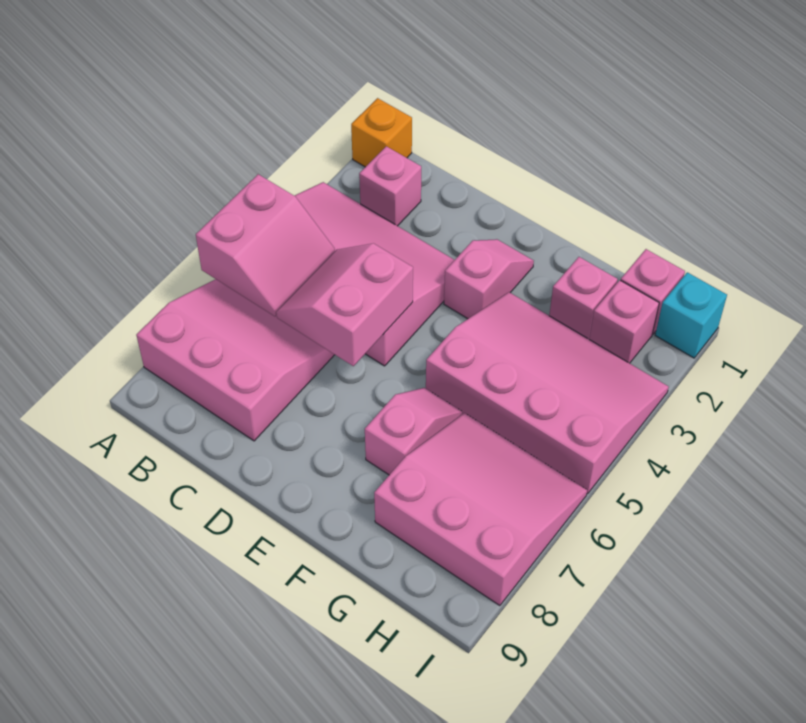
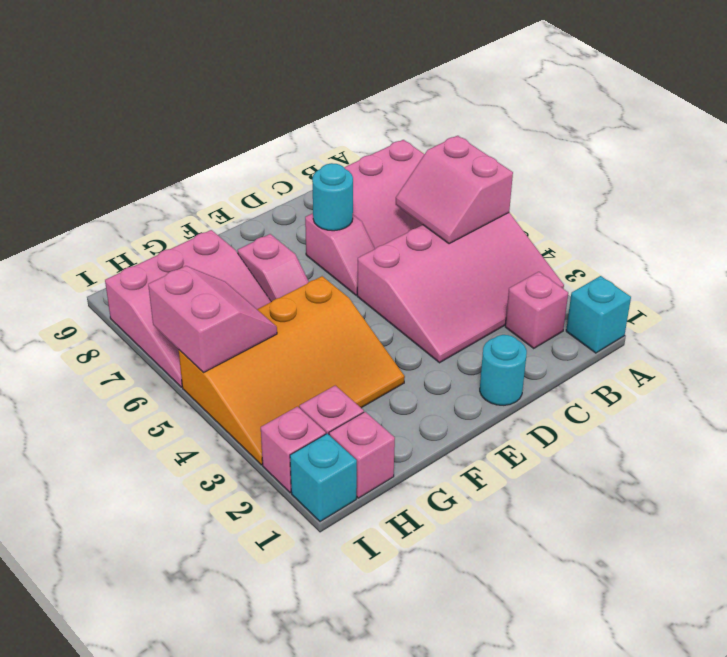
orange brick A1 level 1 -> cyan brick A1 level 1
pink slope C5:D6 level 2 top D -> pink slope H5:I6 level 2 top I
none -> cyan round brick D1 level 1
none -> cyan round brick D7 level 2
pink slope E2:E3 level 1 top 3 -> pink slope D6:D7 level 1 top 7
pink slope F3:I5 level 1 top 5 -> orange slope F3:I5 level 1 top 5
pink brick G2 level 1 -> pink brick I2 level 1

